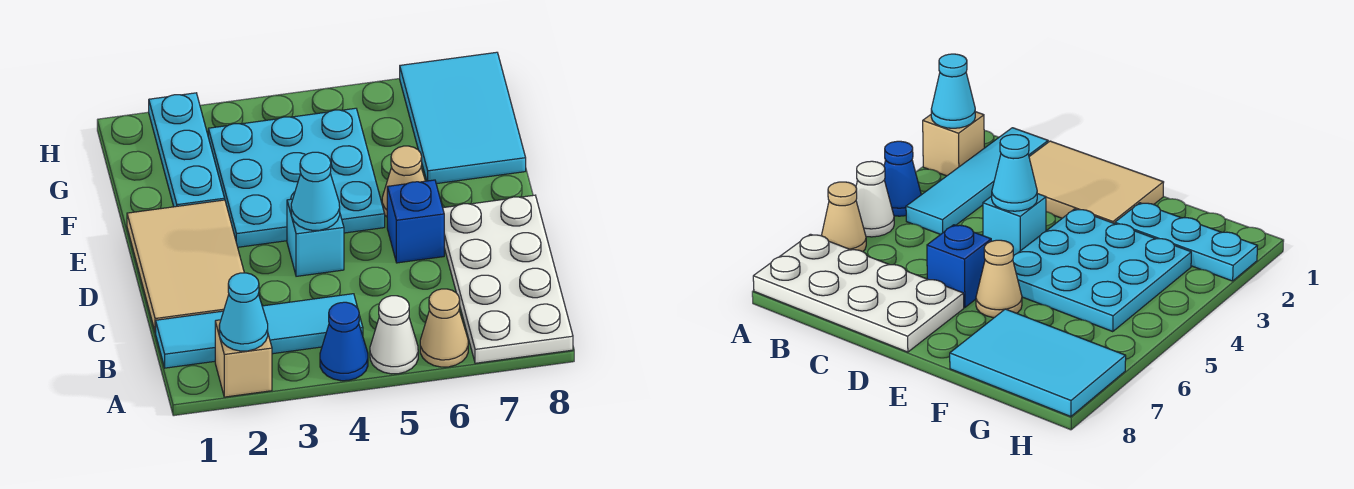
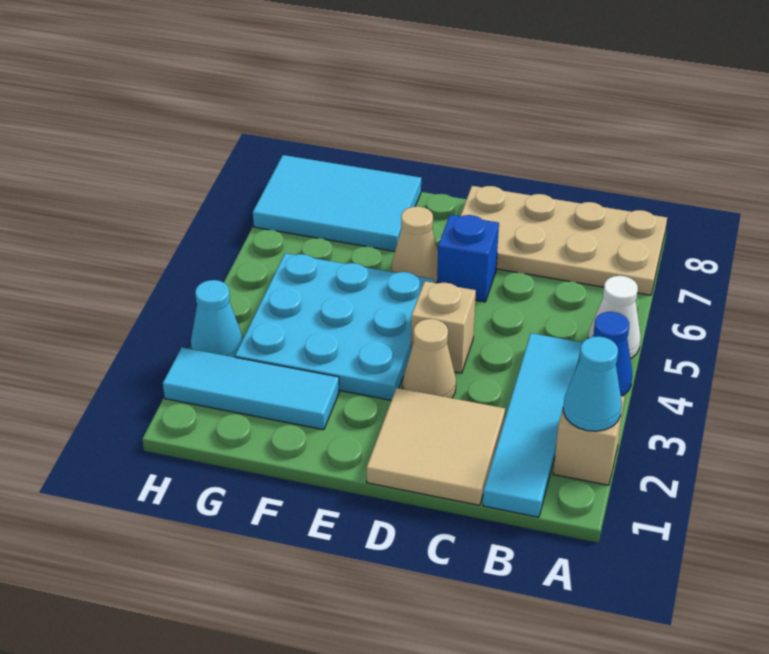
tan cone A6 level 1 -> tan cone D3 level 1
white plate A7:D8 level 1 -> tan plate A7:D8 level 1
tan tile C1:E2 level 1 -> tan tile C1:D2 level 1
cyan brick D4 level 1 -> tan brick D4 level 1
cyan cone D4 level 2 -> cyan cone H3 level 1
cyan plate F2:H2 level 1 -> cyan tile F2:H2 level 1

